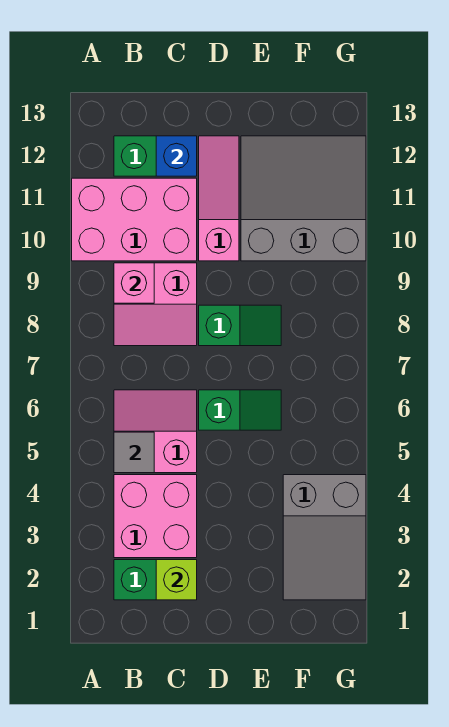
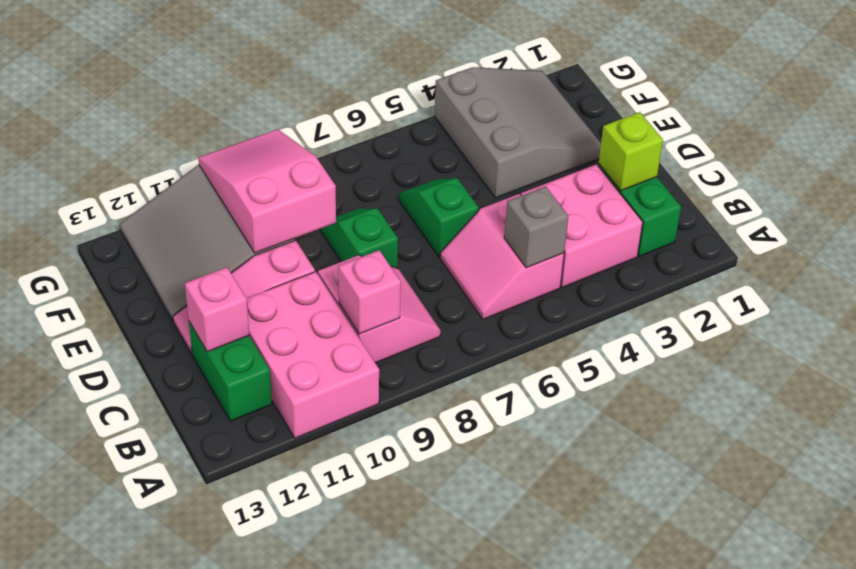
grey tile B5 level 2 -> grey brick B5 level 2
blue brick C12 level 2 -> pink brick C12 level 2
none -> pink slope E9:G10 level 2 top E
grey slope F2:G4 level 1 top 4 -> grey slope E2:G4 level 1 top 4

